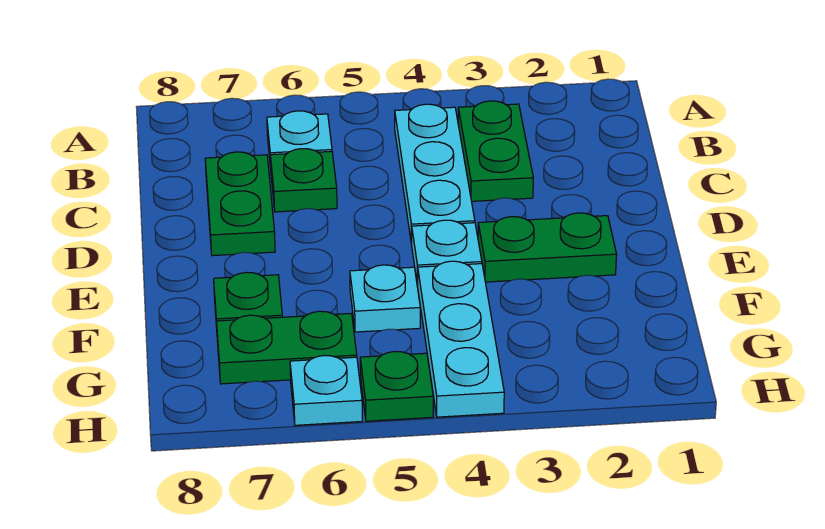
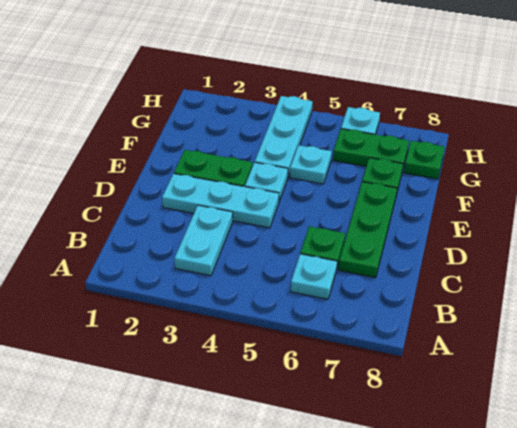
green plate B3:C3 level 1 -> cyan plate B3:C3 level 1
cyan plate B4:D4 level 1 -> cyan plate D2:D4 level 1
green plate C7:D7 level 1 -> green plate C7:E7 level 1
green plate H5 level 1 -> green plate G8 level 1

